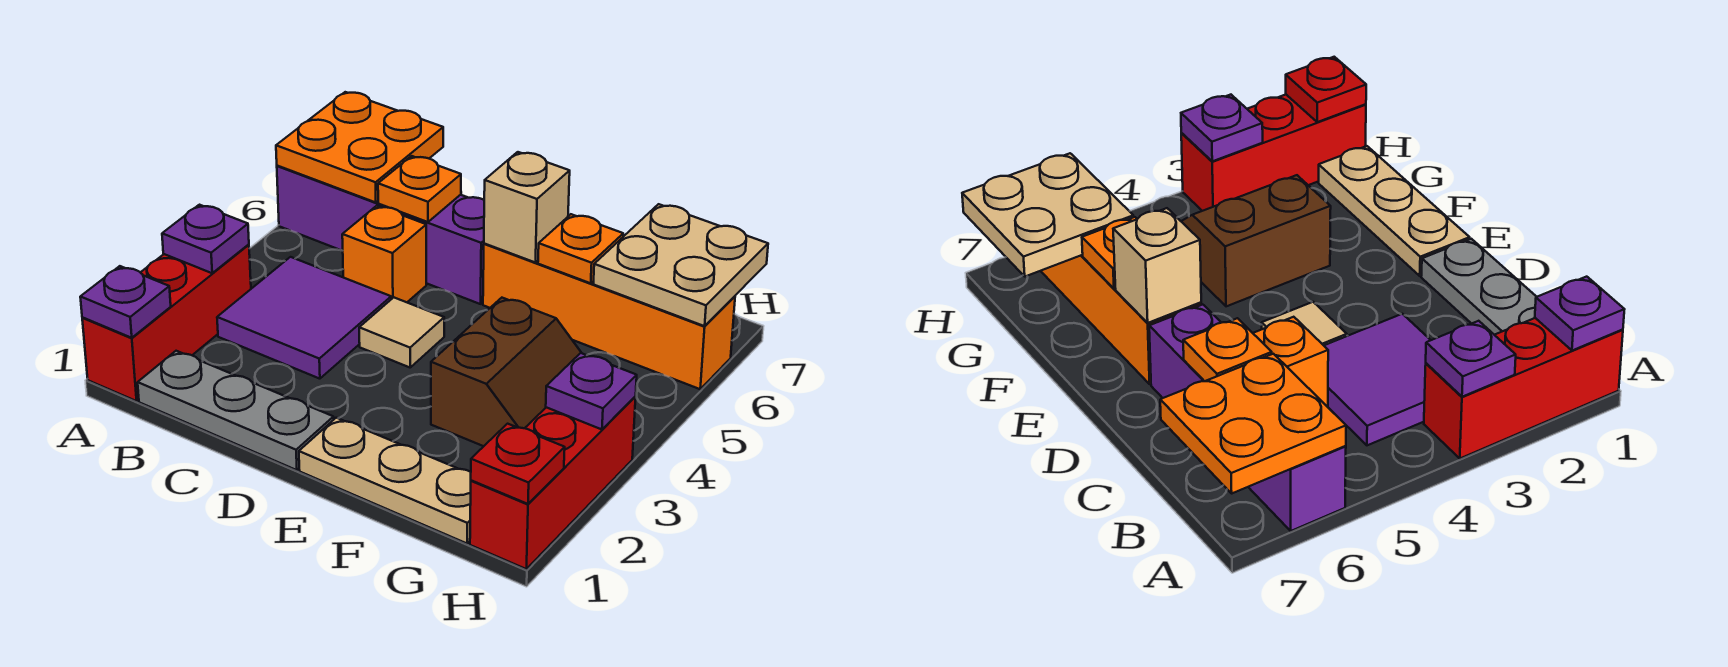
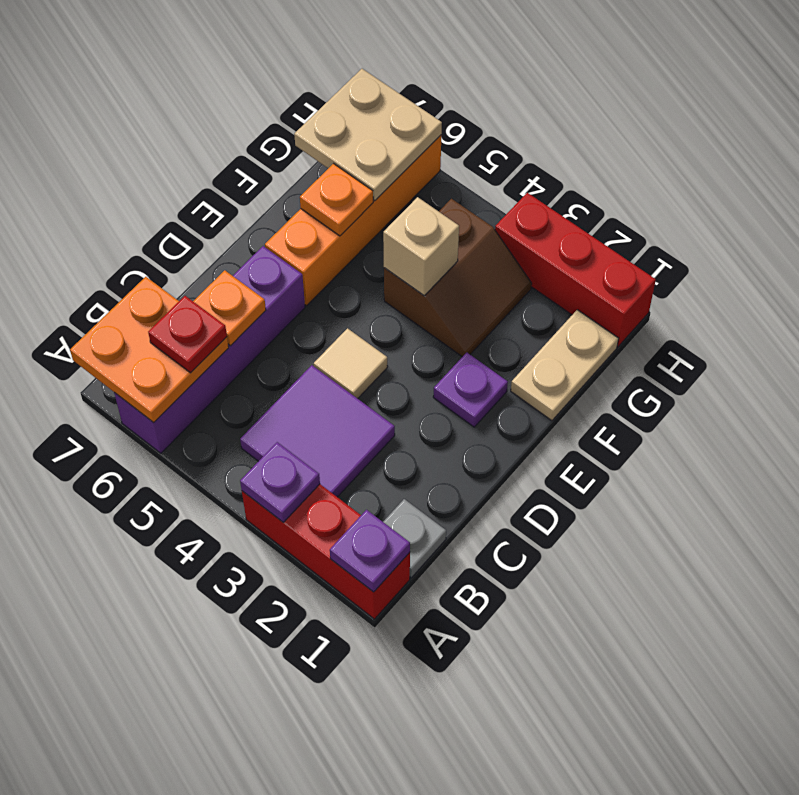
grey plate B1:D1 level 1 -> grey plate B1 level 1
orange brick C5 level 1 -> none
tan plate E1:G1 level 1 -> tan plate F1:G1 level 1
tan brick E6 level 2 -> tan brick F4 level 2
brown slope F3:G4 level 1 top F -> brown slope F3:G4 level 1 top 4
red plate H1 level 2 -> red plate B6 level 3
purple plate H3 level 2 -> purple plate E2 level 1

